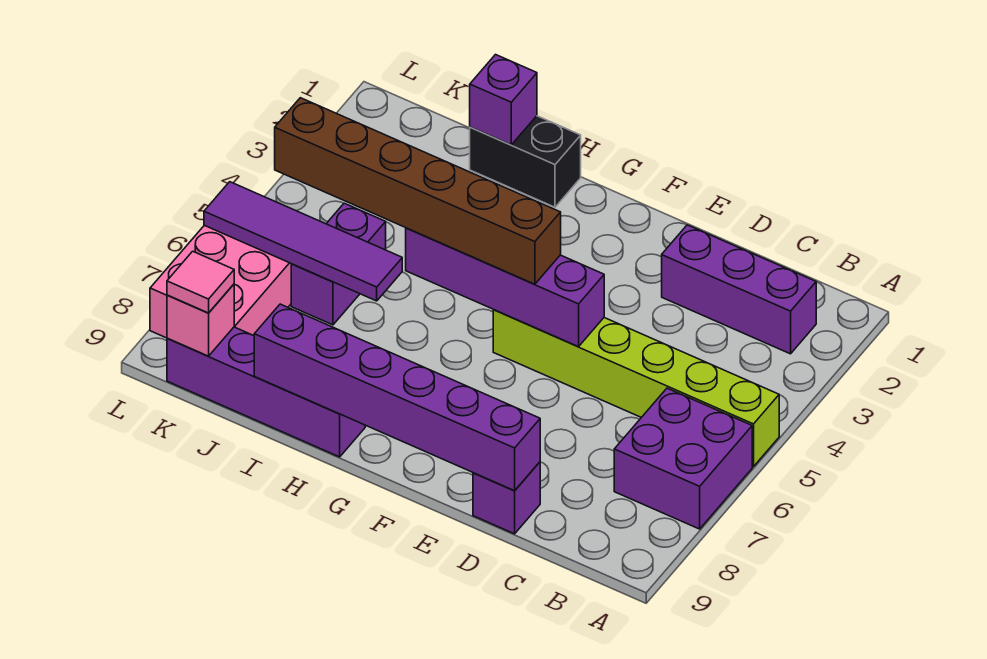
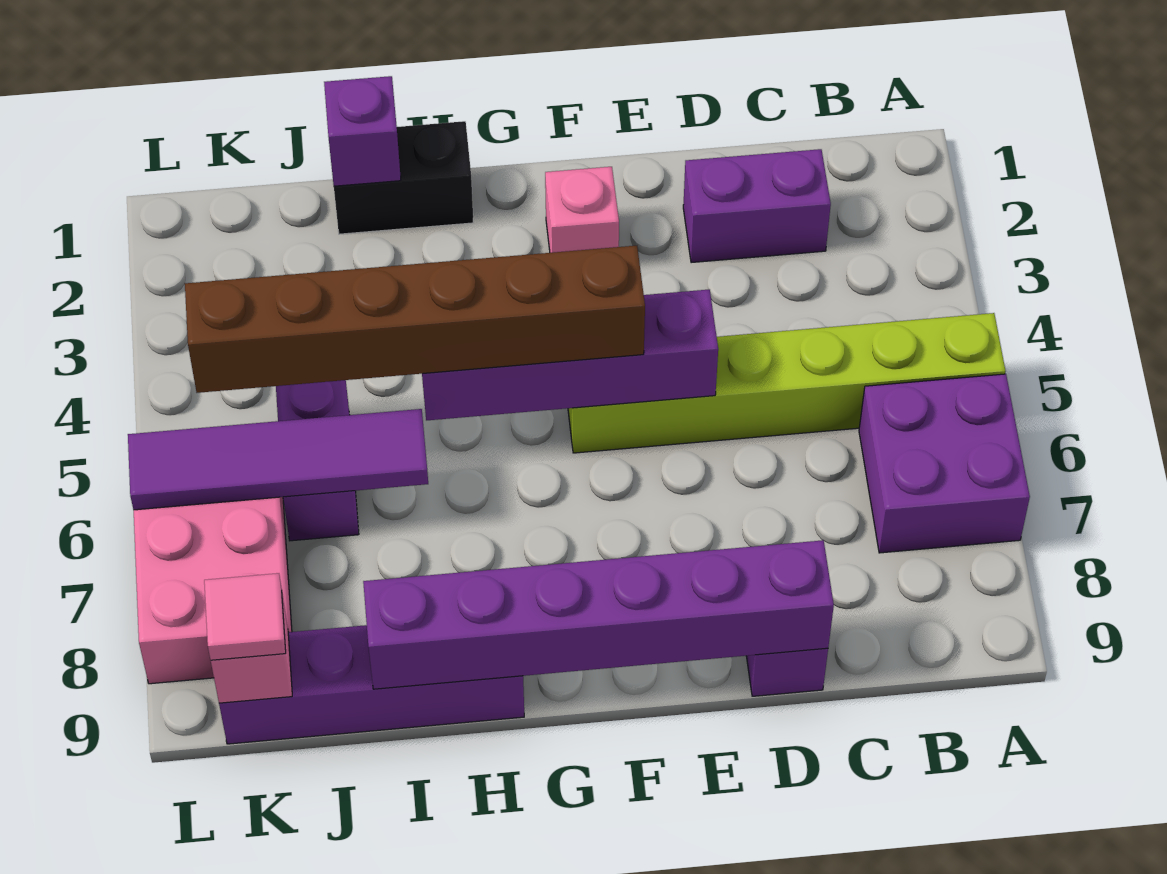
purple brick B2:D2 level 1 -> purple brick C2:D2 level 1
none -> pink brick F2 level 1

